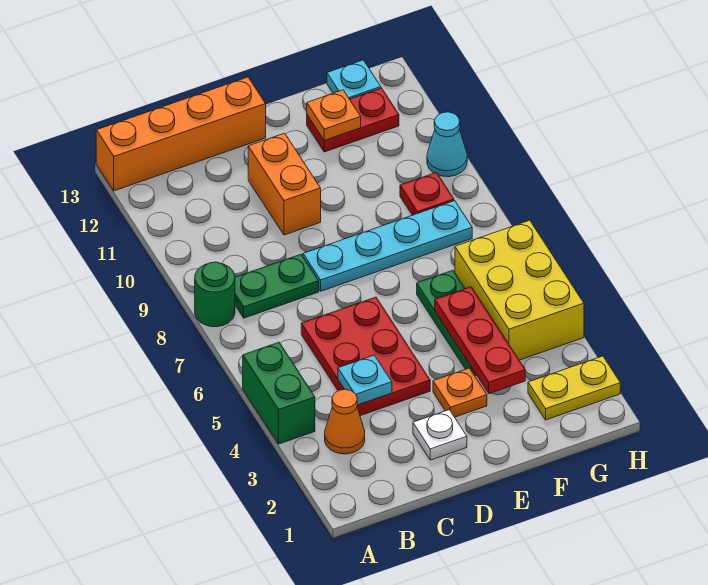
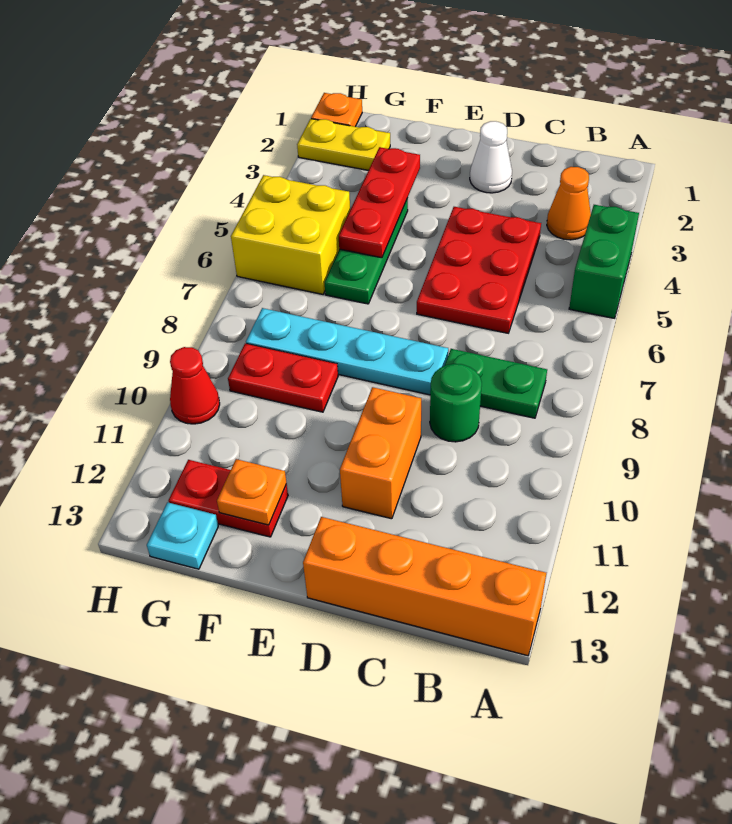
green round brick A8 level 1 -> green round brick C9 level 1
cyan plate C4 level 2 -> none
white plate D2 level 1 -> white cone D2 level 1
orange plate E3 level 1 -> orange plate H1 level 1
yellow brick G4:H6 level 1 -> yellow brick G5:H6 level 1
red plate G9 level 1 -> red plate F9:G9 level 1
cyan cone H10 level 1 -> red cone H10 level 1

